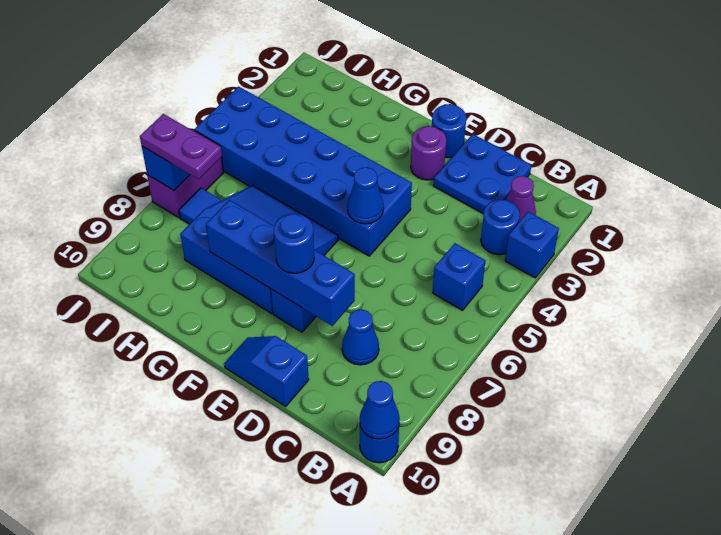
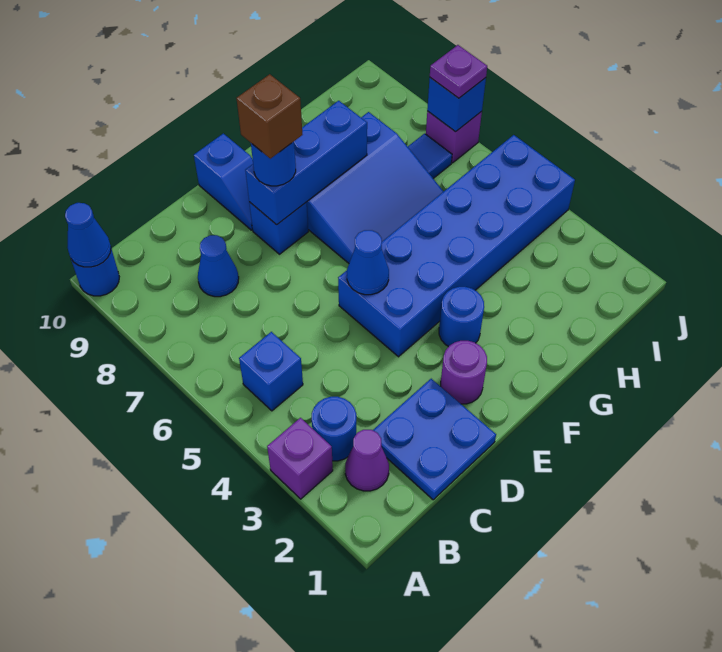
blue brick A3 level 1 -> purple brick A3 level 1
blue brick D8:G8 level 2 -> blue brick E8:G8 level 2
blue slope D10:E10 level 1 top D -> blue slope E9:E10 level 1 top 10
blue round brick E1 level 1 -> blue round brick F3 level 1
none -> brown brick E8 level 4
purple plate I7:J7 level 3 -> purple plate J7 level 3
purple brick J6:J7 level 1 -> purple brick J7 level 1

